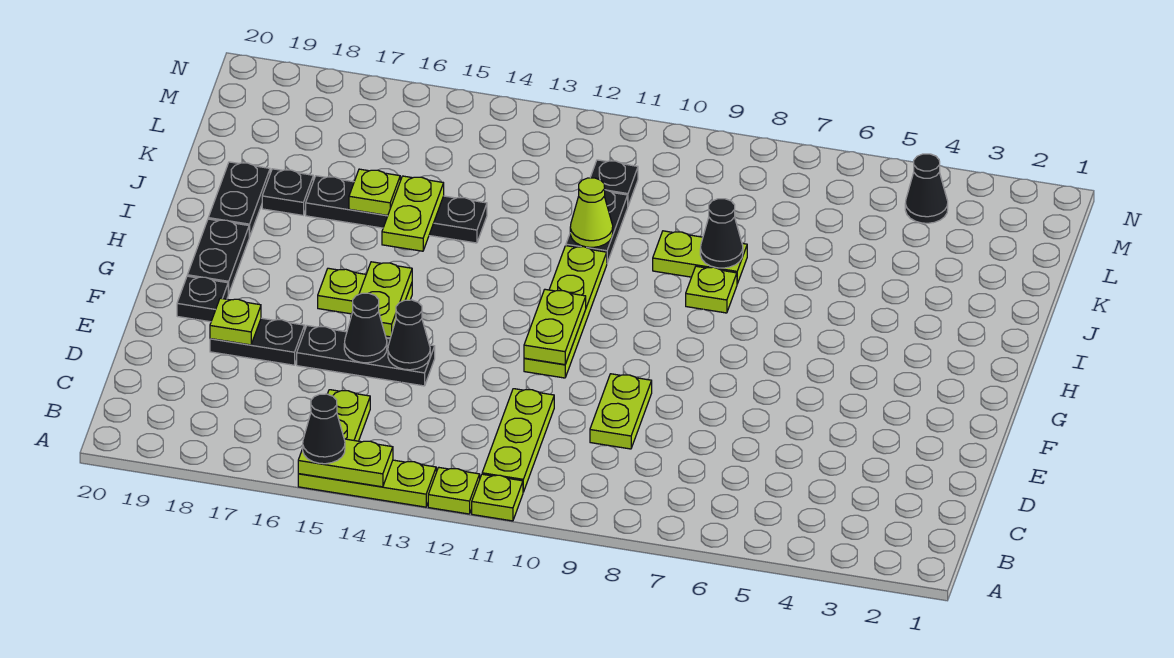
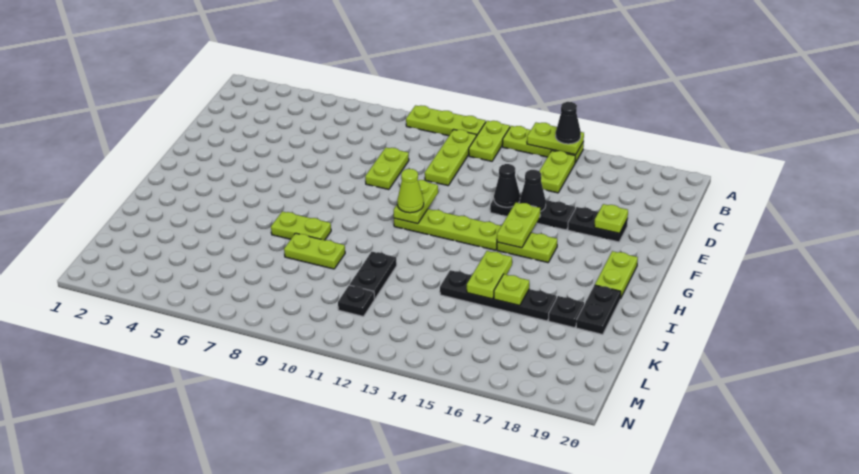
lime plate A11 level 1 -> lime plate A9:A11 level 1
lime plate A12 level 1 -> lime plate A12:B12 level 1
lime plate F11:I11 level 1 -> lime plate G11:G14 level 1
black plate F19 level 1 -> none
black plate G19:H19 level 1 -> lime plate G19:H19 level 1
lime plate I8 level 1 -> lime plate I7:I8 level 1
black cone J8 level 2 -> none
lime cone J11 level 2 -> lime cone G11 level 3
black cone M4 level 1 -> none

